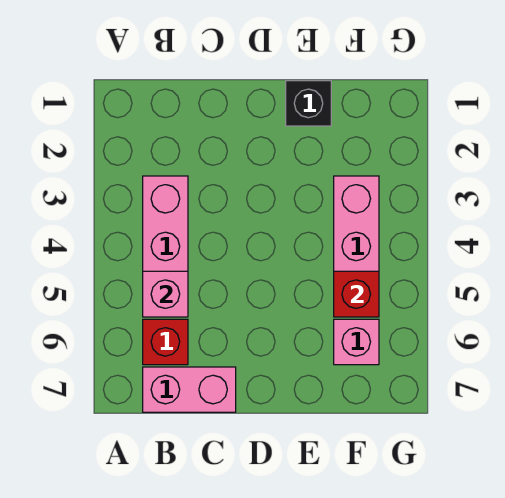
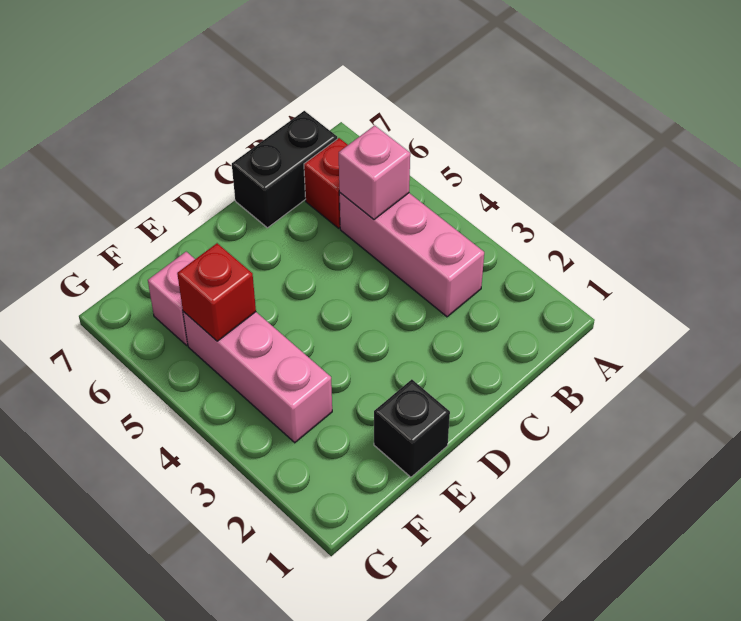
pink brick B7:C7 level 1 -> black brick B7:C7 level 1

